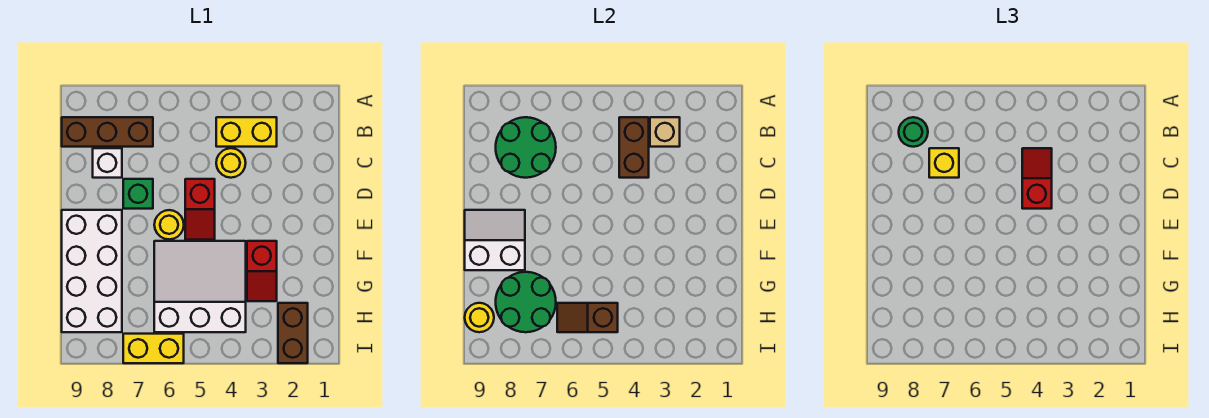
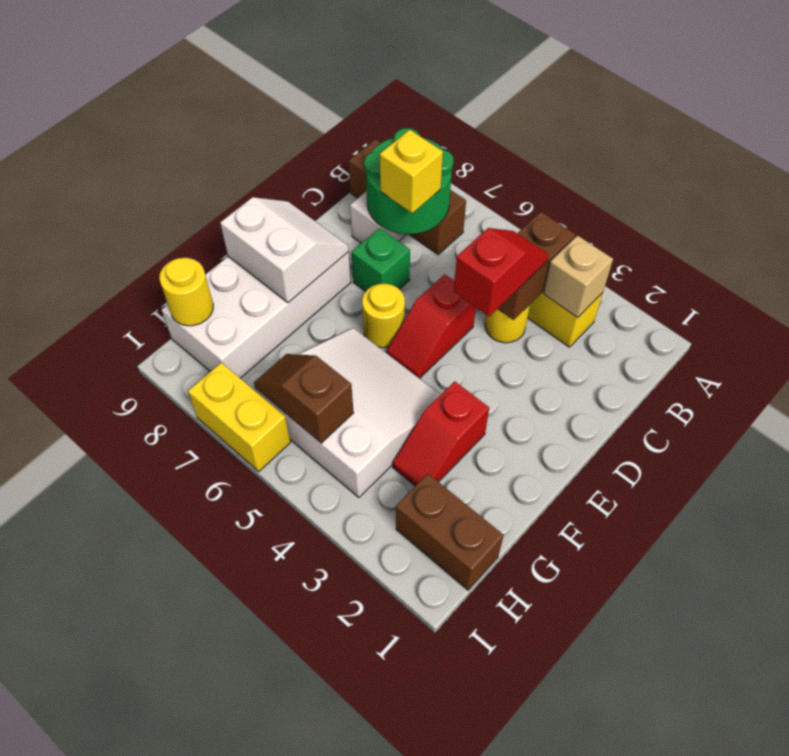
green round brick B8 level 3 -> none
green round brick G7:H8 level 2 -> none
brown brick H2:I2 level 1 -> brown brick H1:H2 level 1

